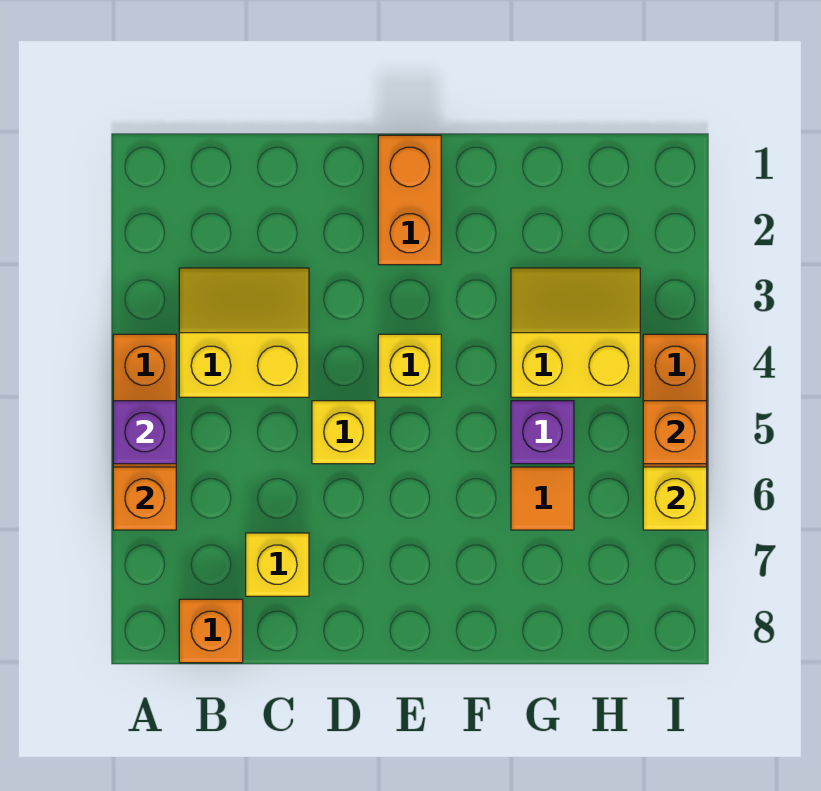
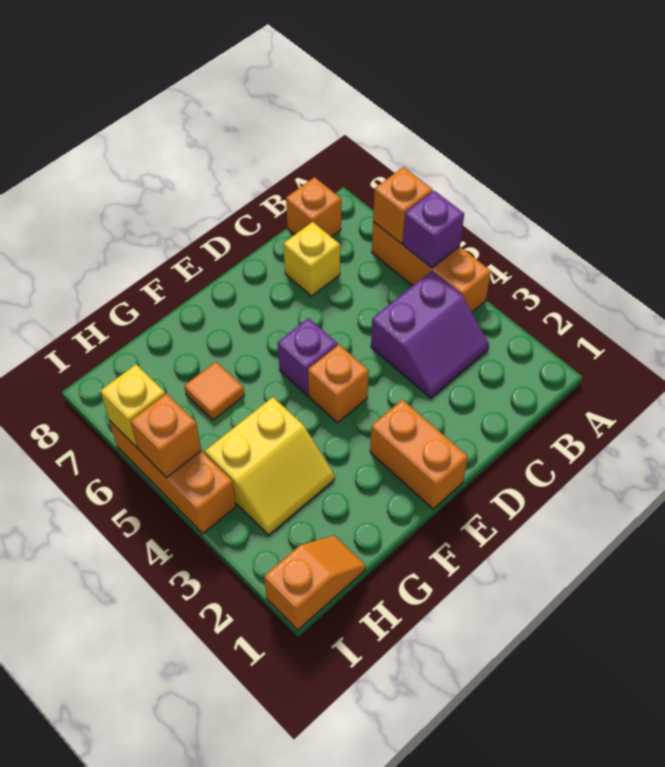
yellow slope B3:C4 level 1 top 4 -> purple slope B3:C4 level 1 top 4
yellow brick D5 level 1 -> none
yellow brick E4 level 1 -> orange brick E4 level 1
purple brick G5 level 1 -> purple brick E5 level 1
none -> orange slope H1:I1 level 1 top I

